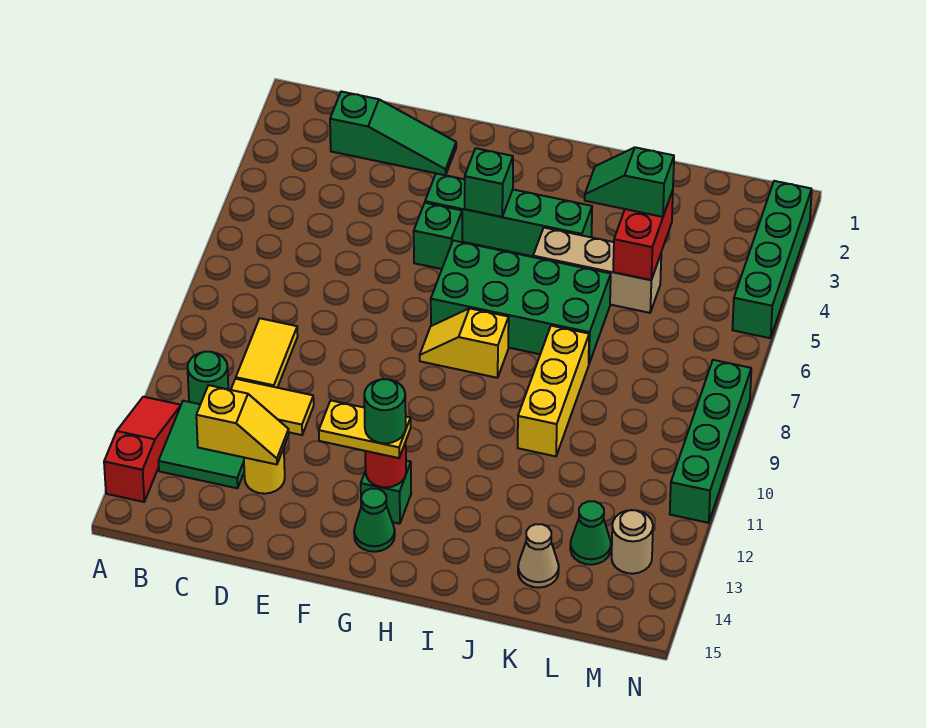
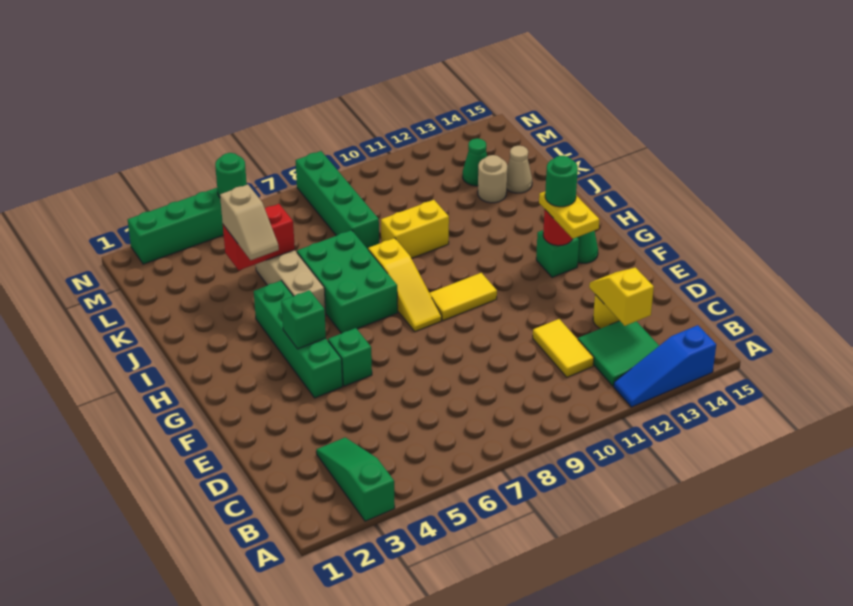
red slope A12:A14 level 1 top 14 -> blue slope A12:A14 level 1 top 14
green round brick B11 level 1 -> green round brick N5 level 2
green slope C2:E2 level 1 top C -> green slope A3:C3 level 1 top A
yellow tile C9:C10 level 1 -> yellow tile G9:G10 level 1
green brick G6:J7 level 1 -> green brick H6:J7 level 1
yellow slope G8:H8 level 1 top H -> yellow slope G8:I8 level 1 top I
green slope J4:K4 level 3 top K -> tan slope J4:K4 level 3 top K
yellow brick J8:J10 level 1 -> yellow brick J9:J10 level 1
tan round brick M13 level 1 -> tan round brick K13 level 1
green brick N8:N11 level 1 -> green brick K8:N8 level 1

